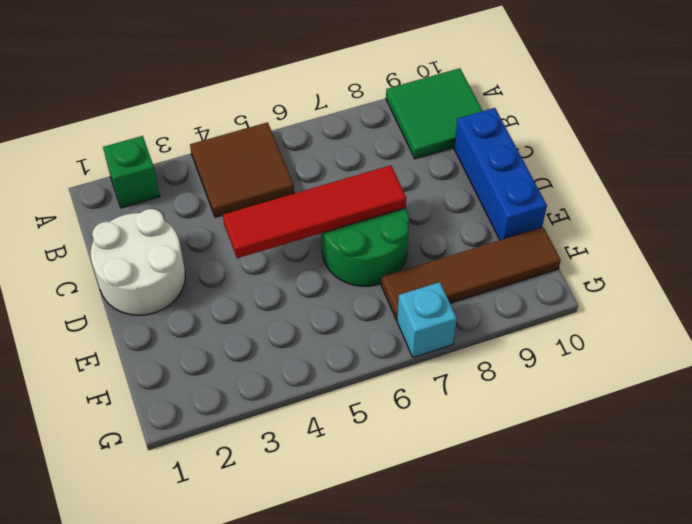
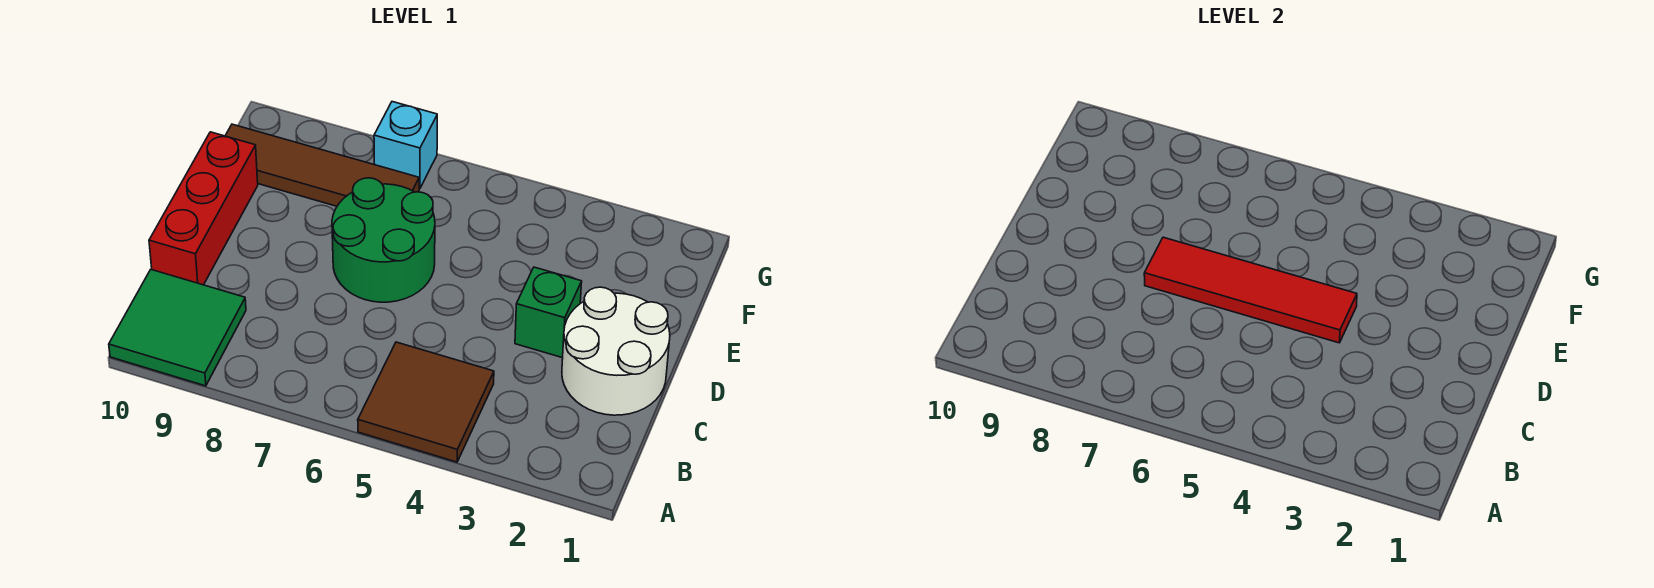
green brick A2 level 1 -> green brick D3 level 1
blue brick C10:E10 level 1 -> red brick C10:E10 level 1

